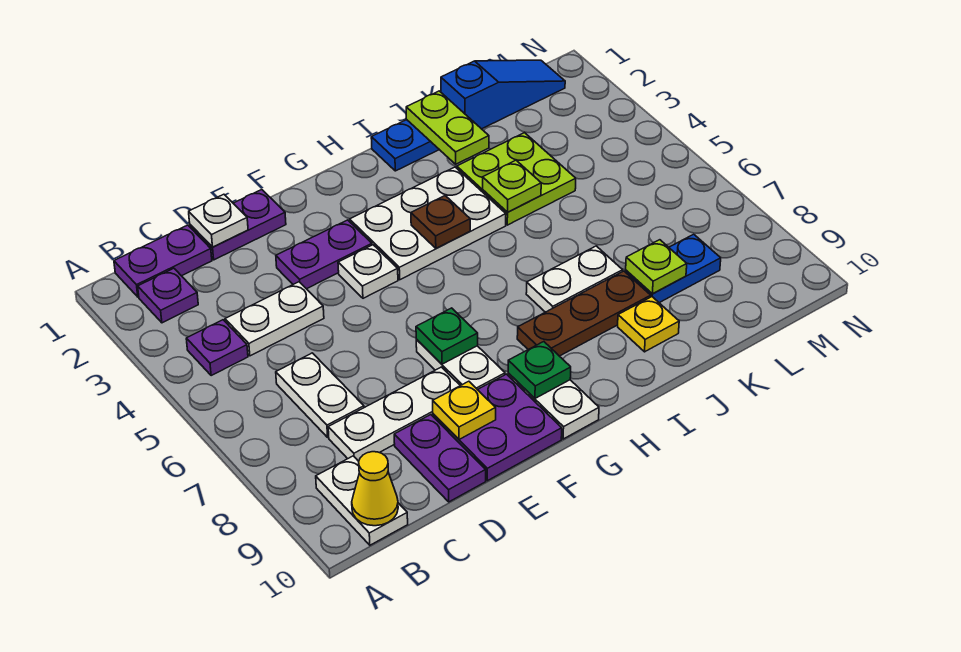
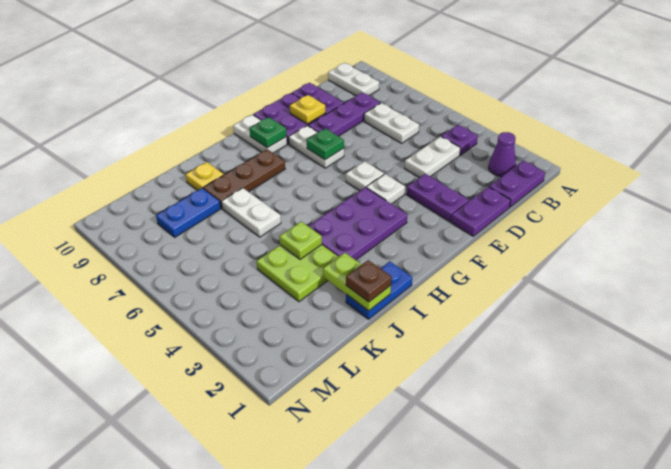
purple plate B2 level 1 -> purple cone B2 level 1
yellow cone B10 level 2 -> none
white plate C8:E8 level 1 -> purple plate C8:E8 level 1
white plate D1 level 2 -> white plate F5 level 1
purple plate E3:F3 level 1 -> purple plate E2:E3 level 1
white plate G3:I4 level 1 -> purple plate G3:I4 level 1
brown plate H4 level 2 -> brown plate J1 level 3
white plate I7:J7 level 1 -> white plate J6:J7 level 1
blue slope K1:M1 level 1 top K -> none
lime plate K8 level 2 -> none

